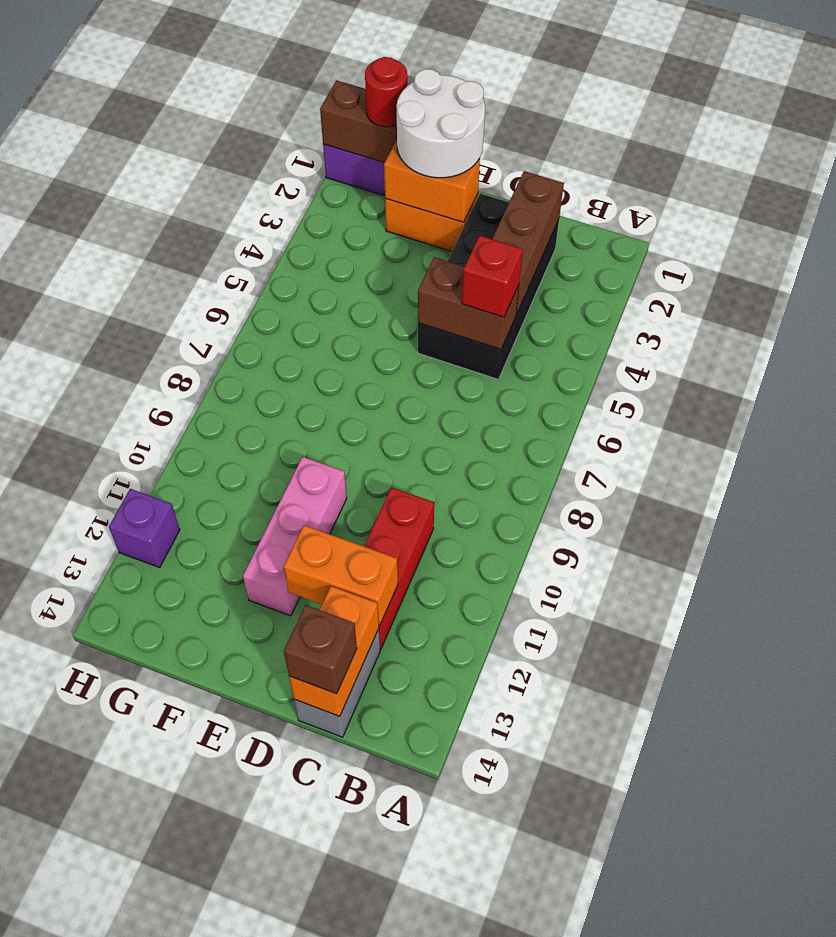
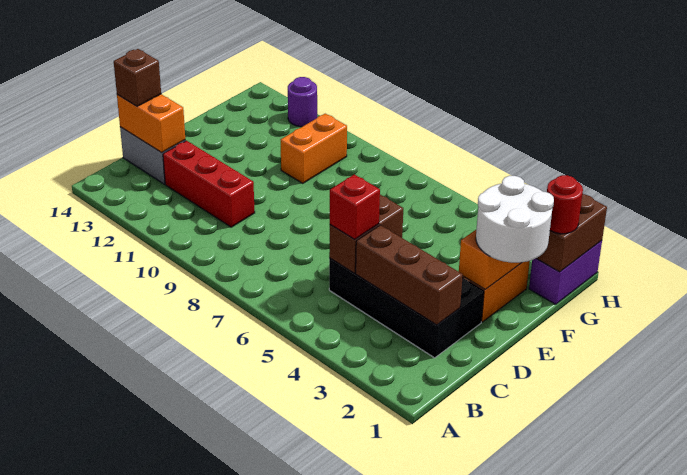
orange brick C12:D12 level 2 -> orange brick F10:G10 level 1
pink brick E10:E12 level 1 -> none
purple brick H12 level 1 -> purple round brick H12 level 1

